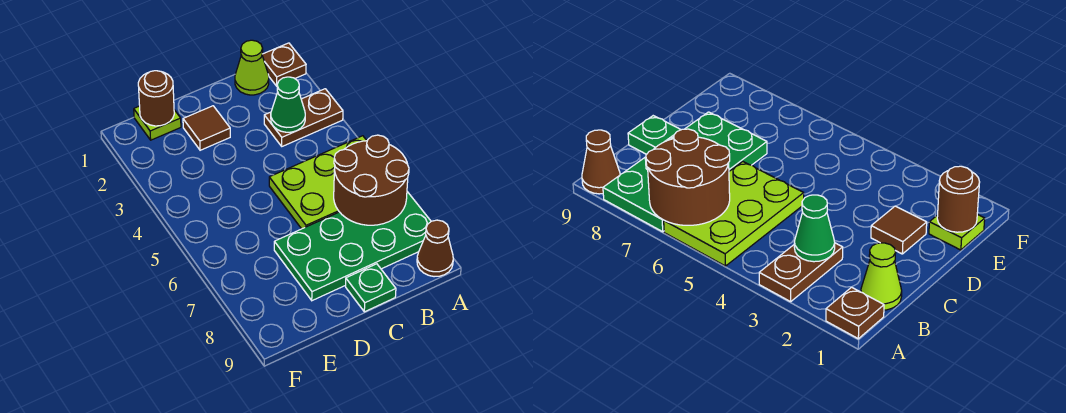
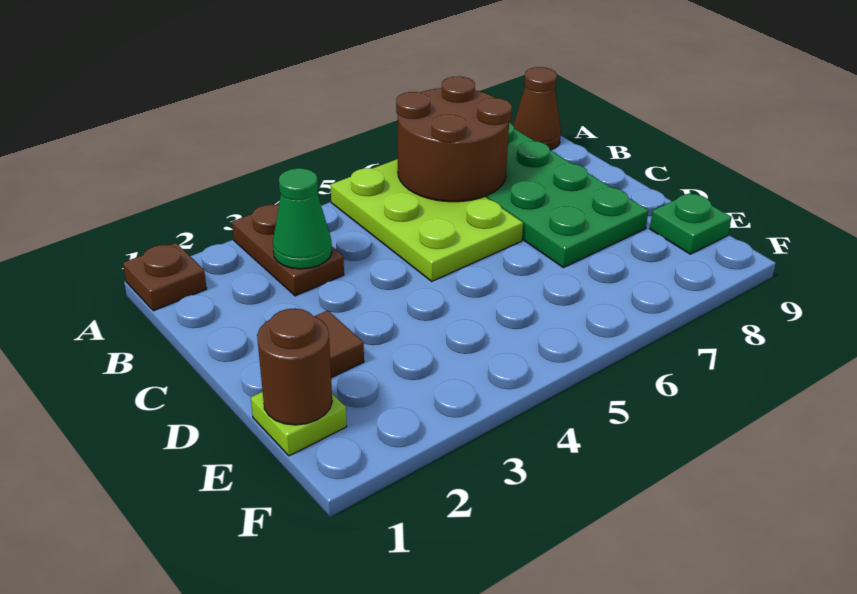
lime cone B1 level 1 -> none
green plate C9 level 1 -> green plate E9 level 1

